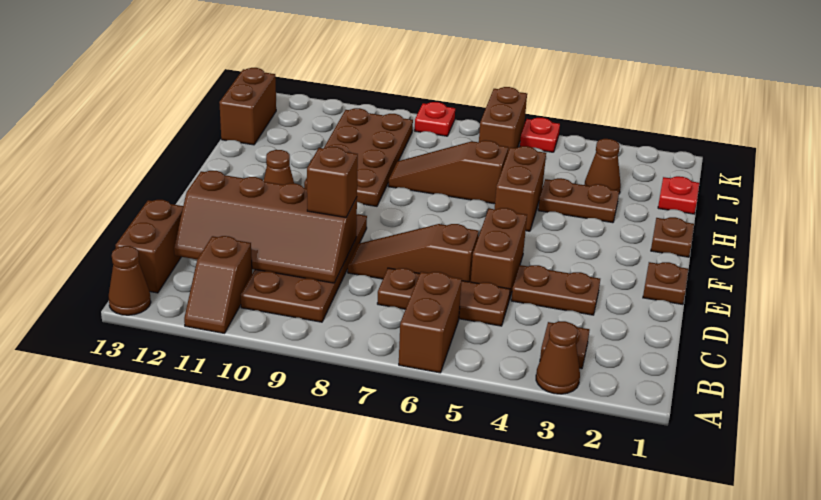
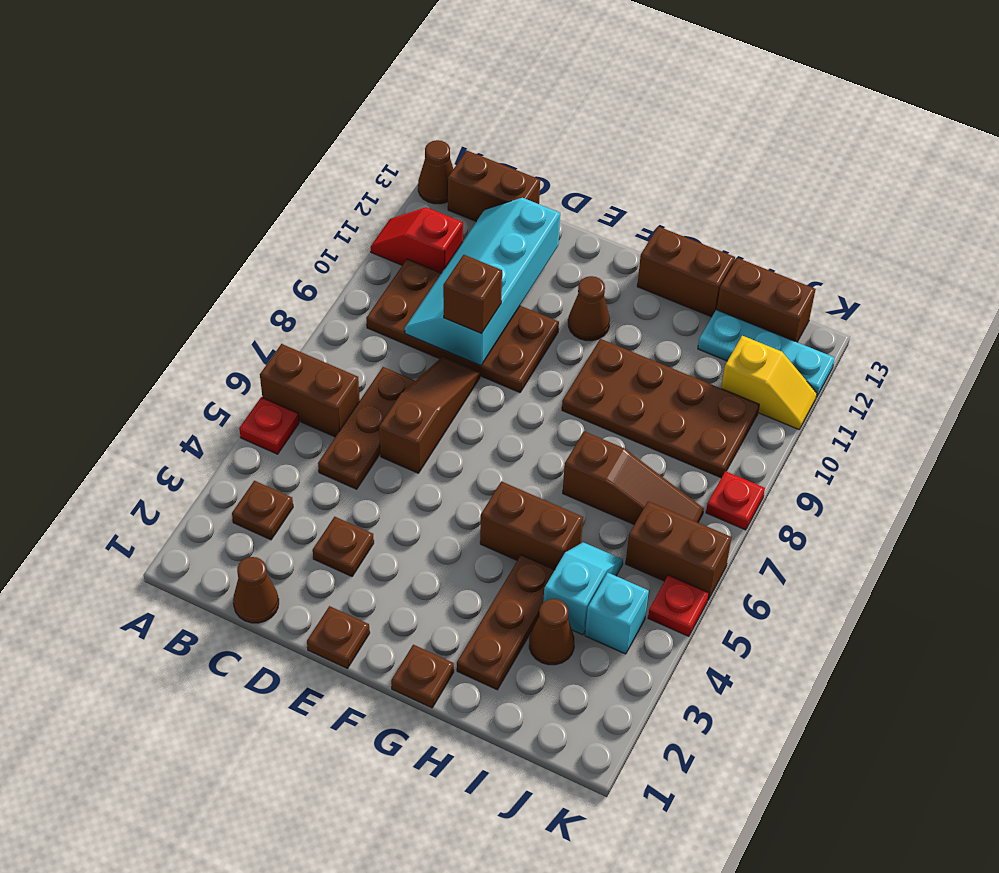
brown cone A3 level 1 -> brown cone C1 level 1
brown slope A11:B11 level 1 top B -> red slope A11:B11 level 1 top B
brown slope C9:D12 level 2 top D -> cyan slope C9:D12 level 2 top D
brown plate D3:D4 level 1 -> brown plate D3 level 1
brown brick D5:E5 level 1 -> brown brick G13:H13 level 1
brown plate H3:H4 level 1 -> brown plate H2:H4 level 1
brown slope H6:H8 level 1 top 6 -> brown slope H7:J7 level 1 top H
red plate I1 level 1 -> red plate A5 level 1
none -> cyan slope I4:I5 level 1 top 4
none -> cyan plate I12:K12 level 1
none -> cyan brick J4 level 1
none -> yellow slope J11:K11 level 1 top J

